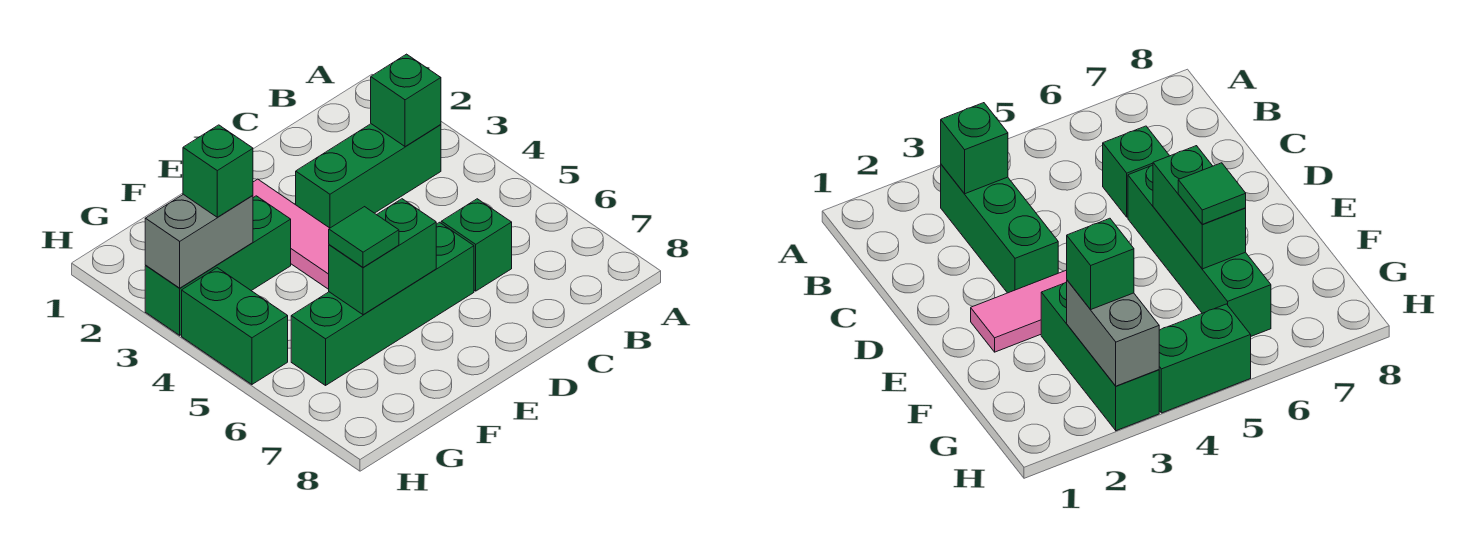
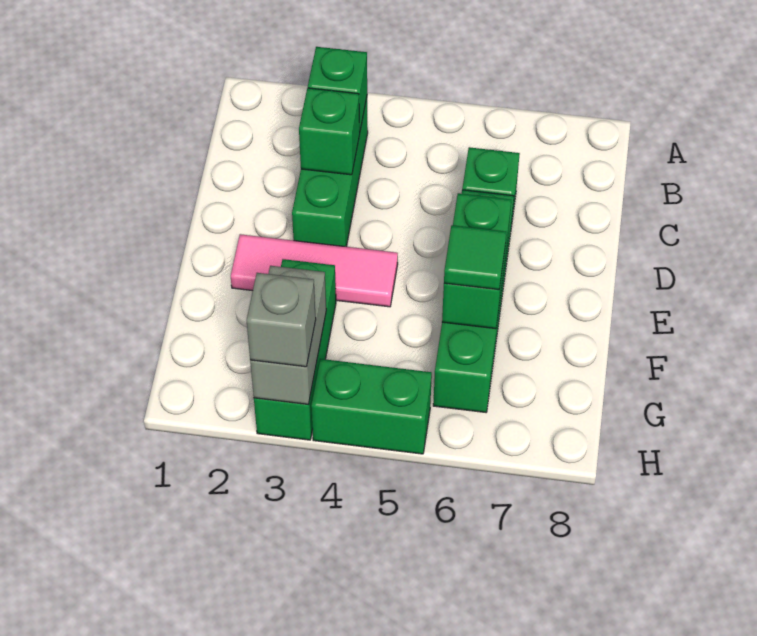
green brick G3 level 3 -> green brick C3 level 2
none -> grey brick H3 level 3

